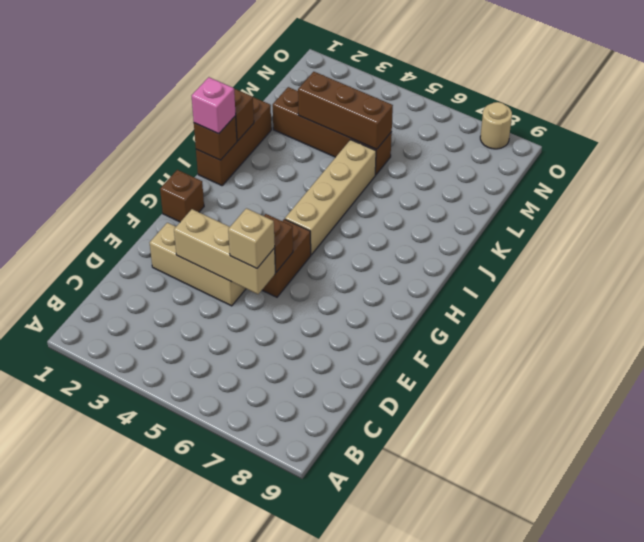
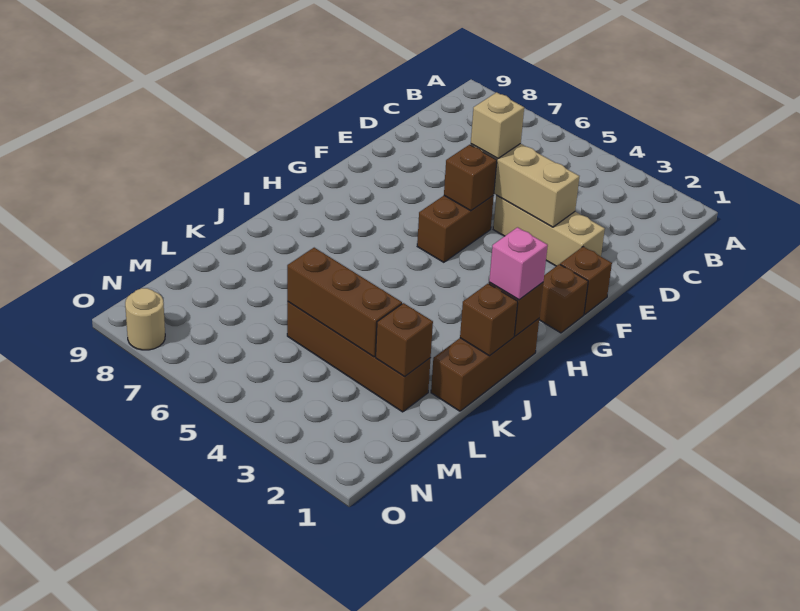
none -> brown brick F1 level 1
tan brick H5:K5 level 1 -> none
none -> brown brick L2 level 2

